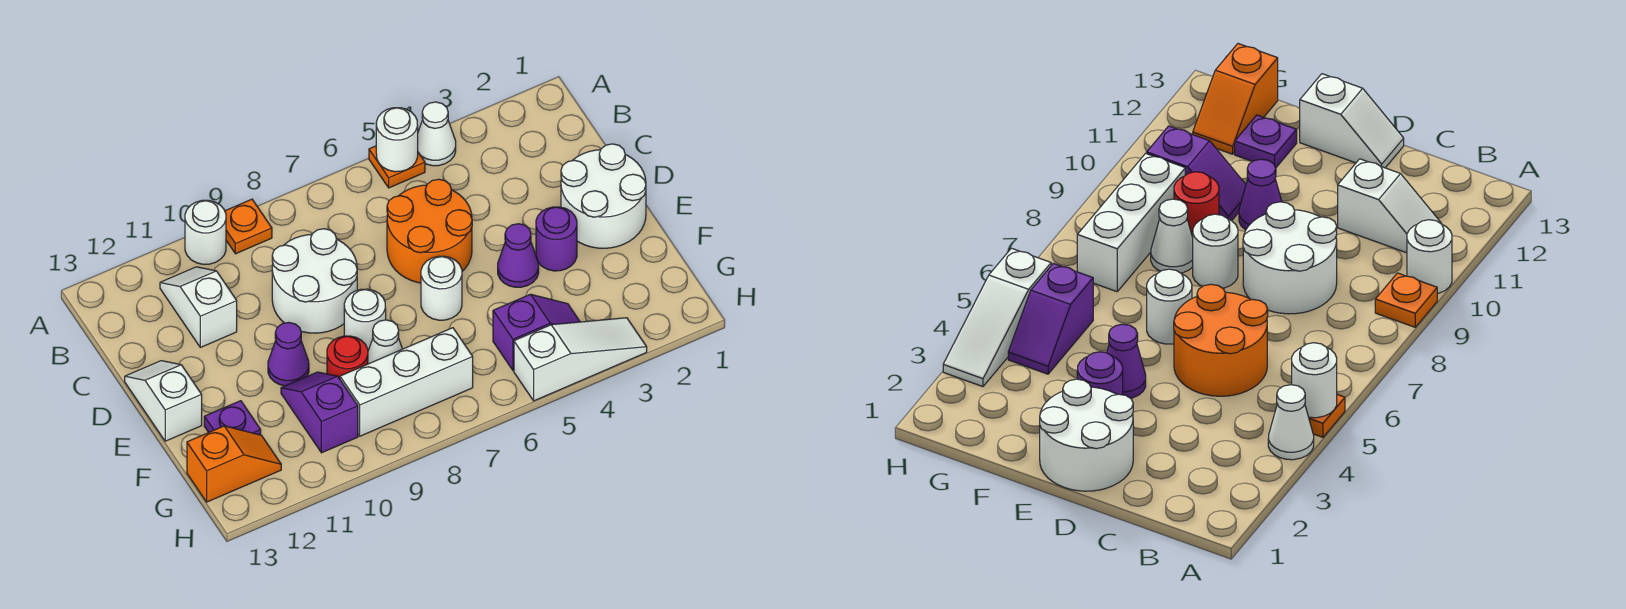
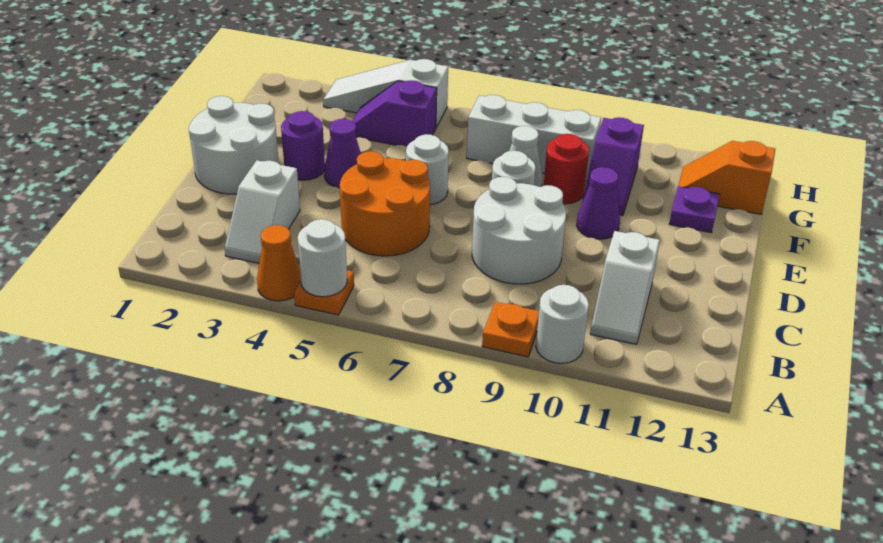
white cone A4 level 1 -> orange cone A4 level 1
white slope D13:E13 level 1 top E -> white slope B3:C3 level 1 top C

